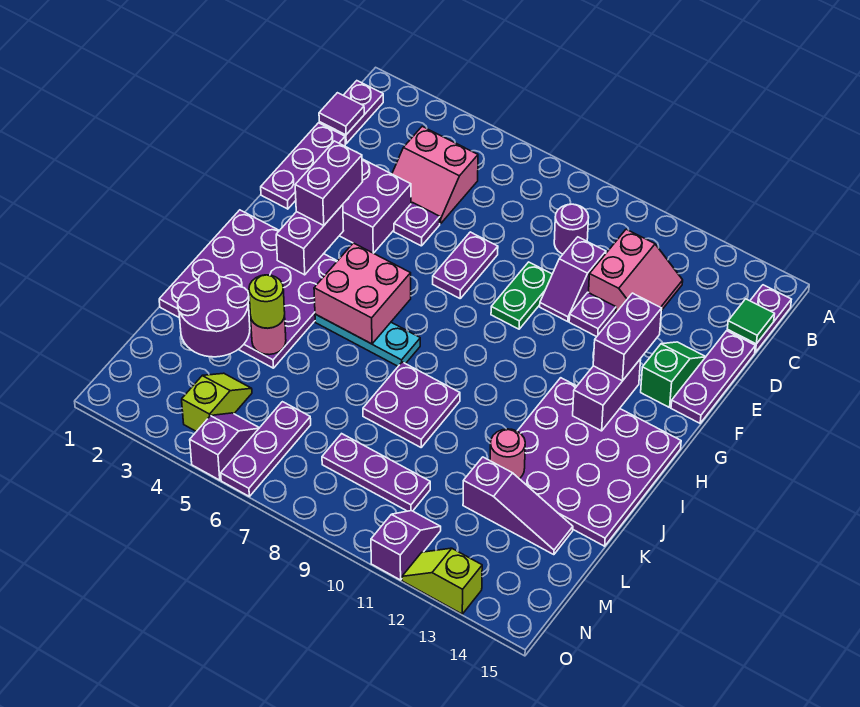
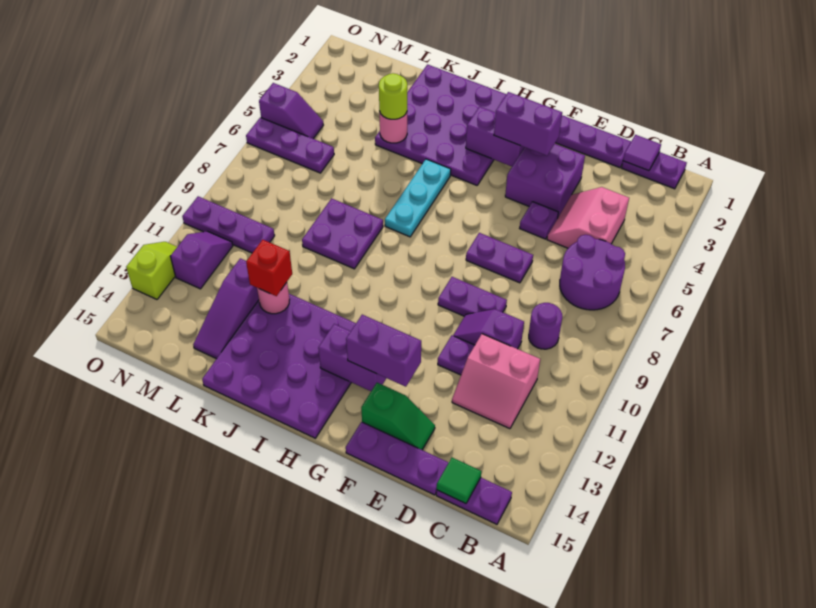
green plate E9:F9 level 1 -> purple plate E9:F9 level 1
pink brick H5:I6 level 2 -> none
purple round brick K2:L3 level 2 -> purple round brick B6:C7 level 1
none -> red brick K12 level 3
lime slope M4:N4 level 1 top N -> none
purple plate M8:M10 level 1 -> purple plate M10:O10 level 1
purple slope N11:O11 level 1 top O -> purple slope N11:N12 level 1 top 12

